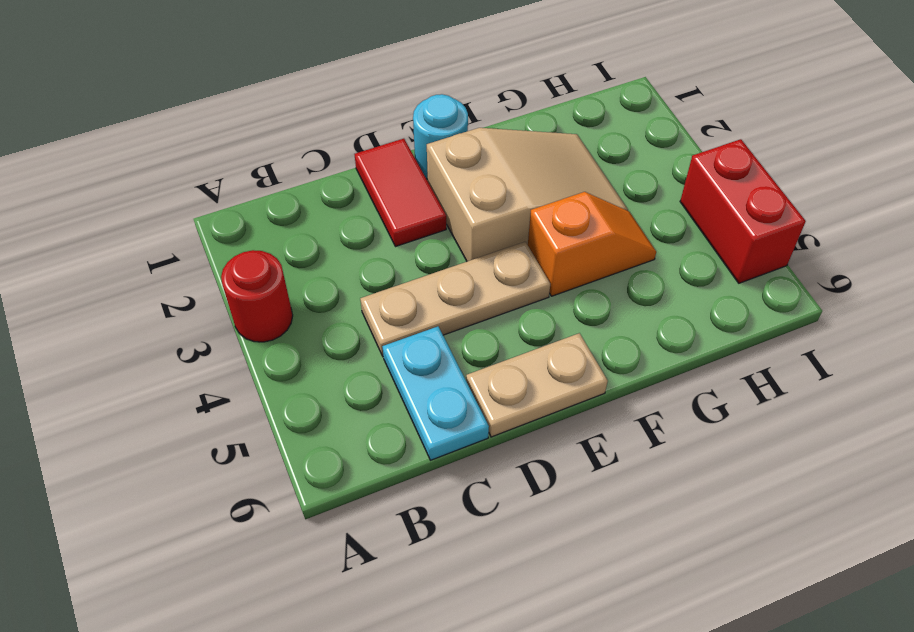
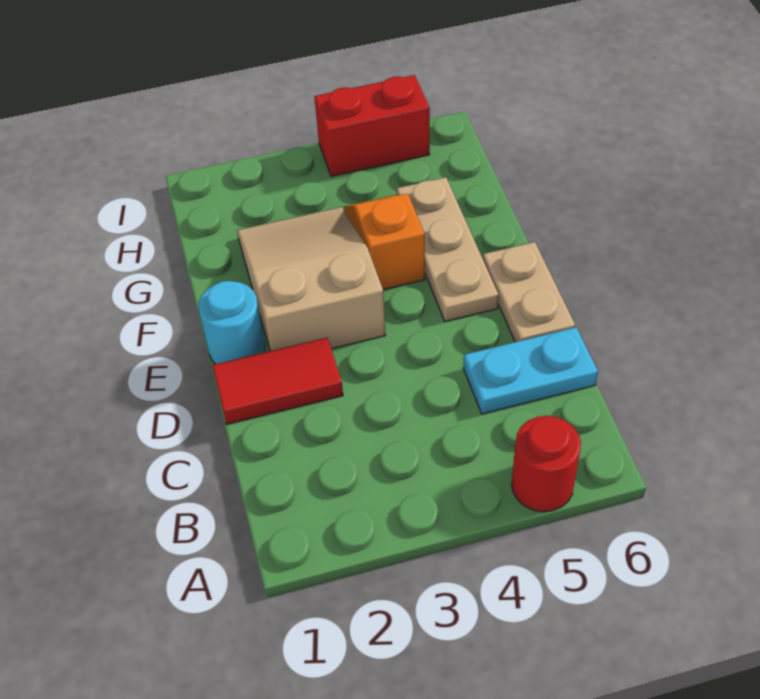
red round brick A3 level 1 -> red round brick A5 level 1
tan plate C4:E4 level 1 -> tan plate E5:G5 level 1

